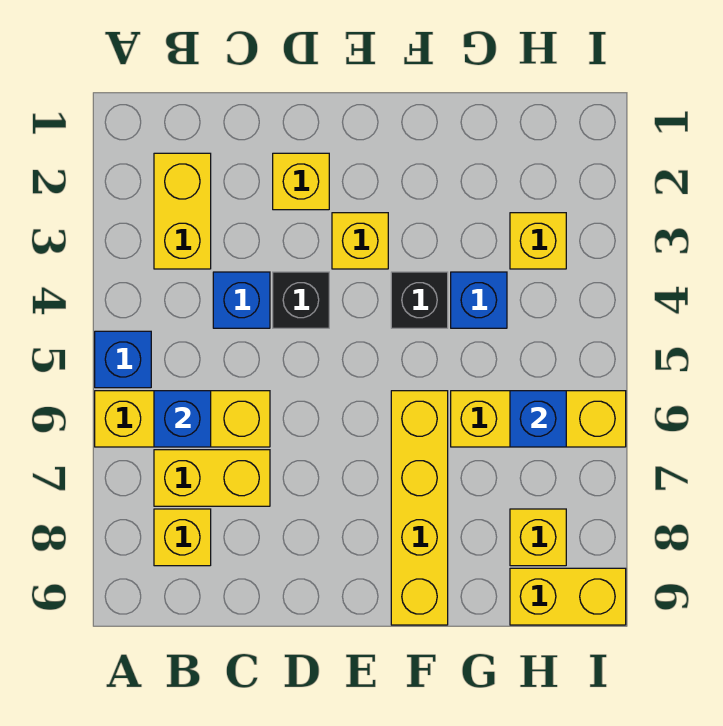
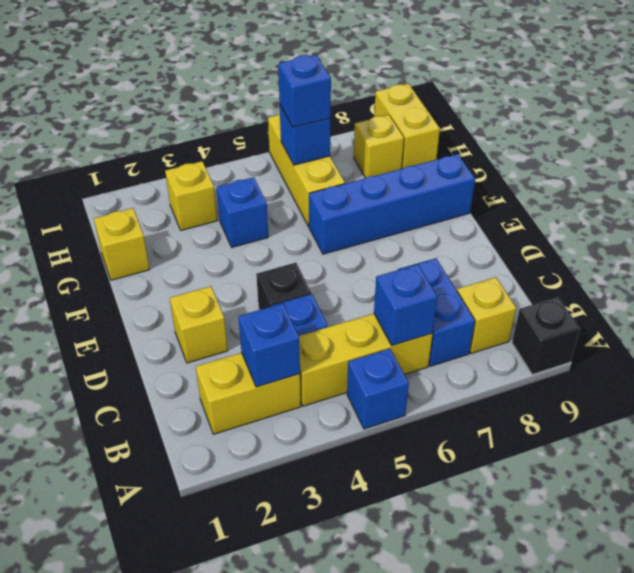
yellow brick A6:C6 level 1 -> yellow brick B4:B6 level 1
none -> blue brick B3 level 2
yellow brick B7:C7 level 1 -> blue brick B7:C7 level 1
yellow brick E3 level 1 -> yellow brick G1 level 1
black brick F4 level 1 -> black brick A9 level 1
yellow brick F6:F9 level 1 -> blue brick F6:F9 level 1
none -> blue brick H6 level 3

